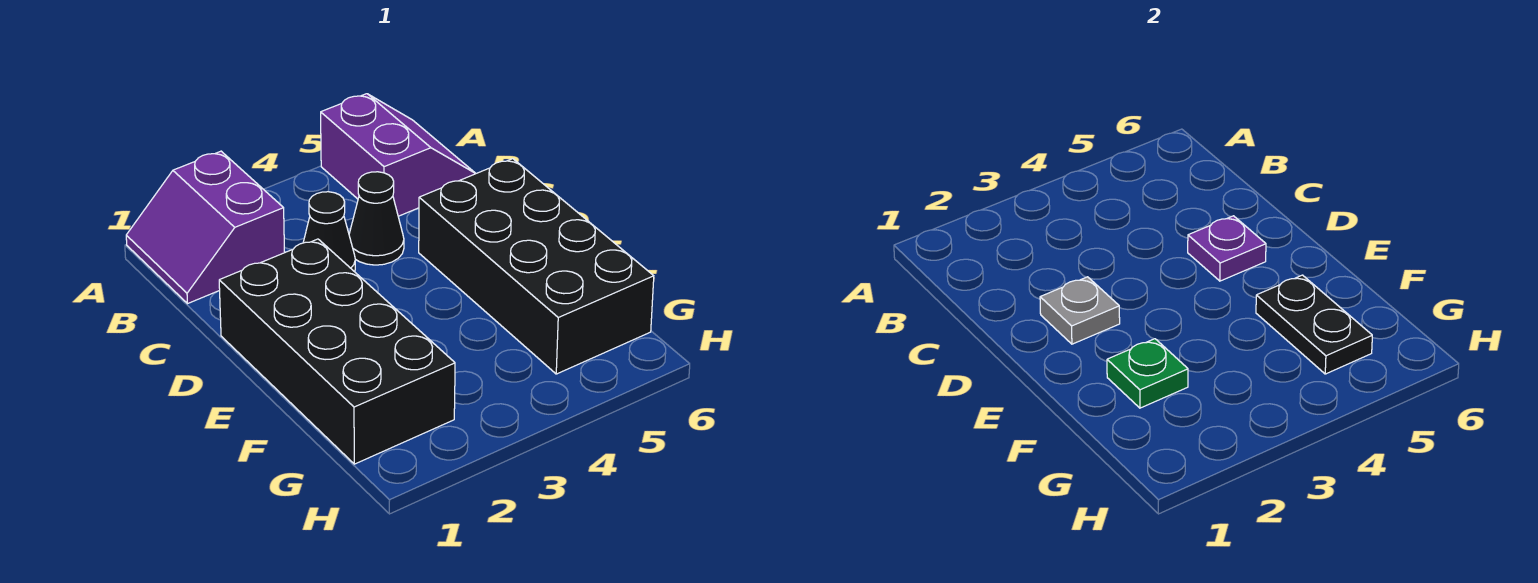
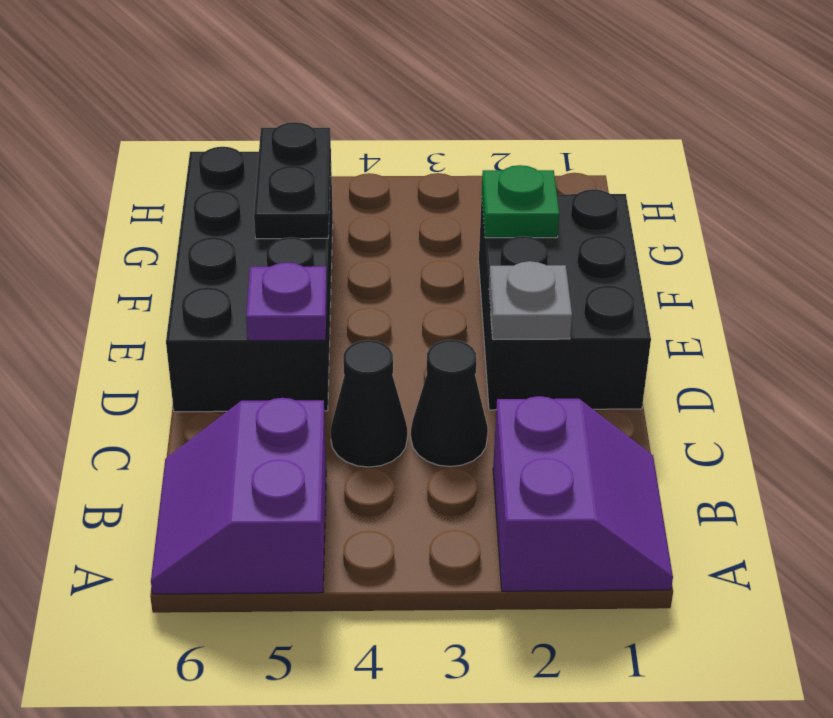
black brick D1:G2 level 1 -> black brick D1:F2 level 1

